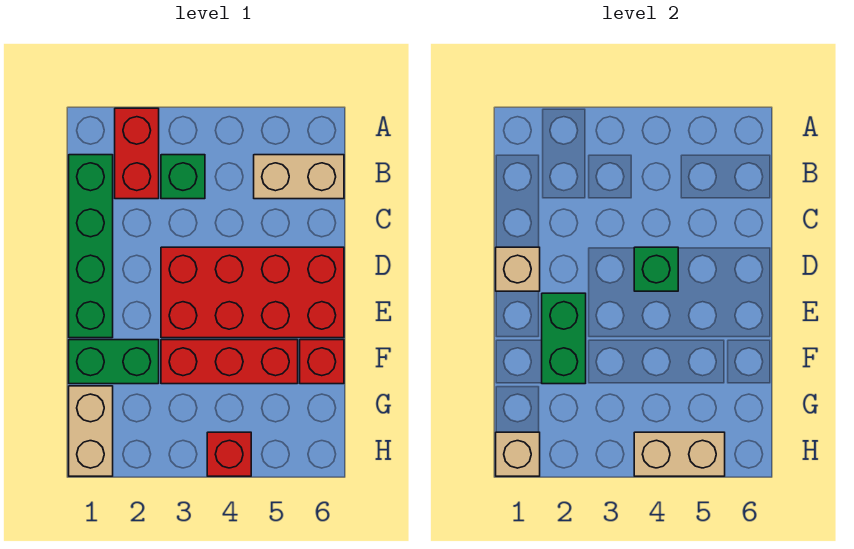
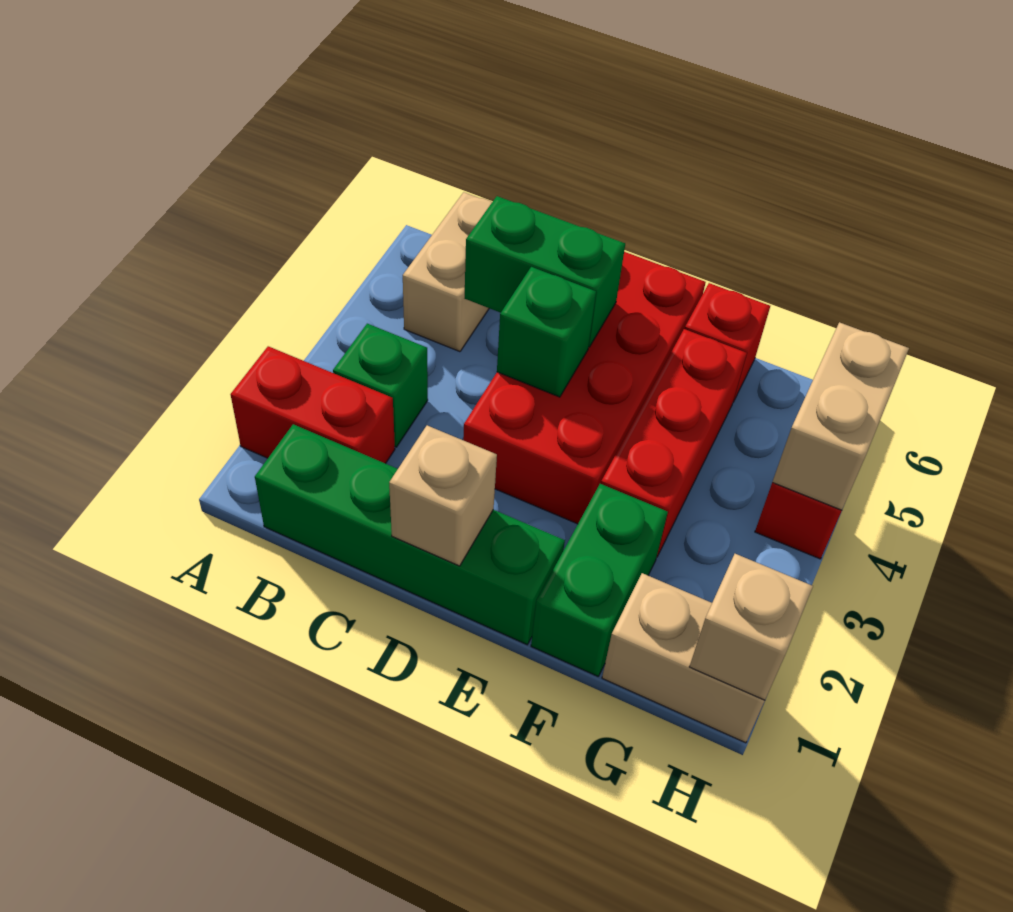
green brick E2:F2 level 2 -> green brick C5:D5 level 2

